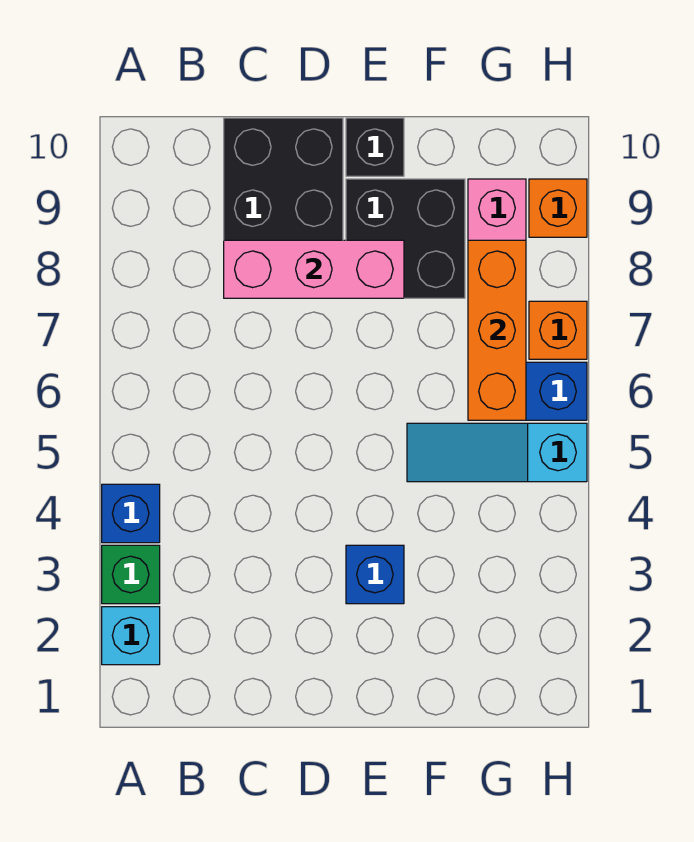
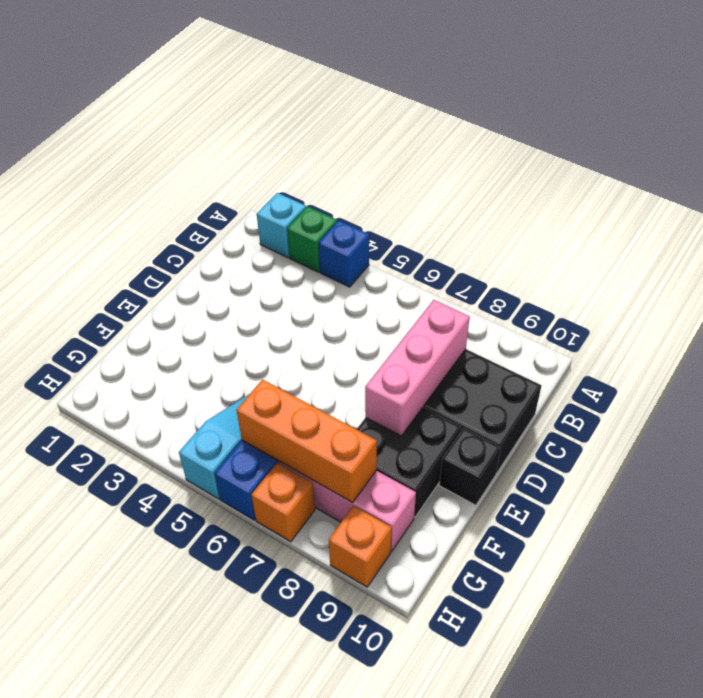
blue brick E3 level 1 -> none

